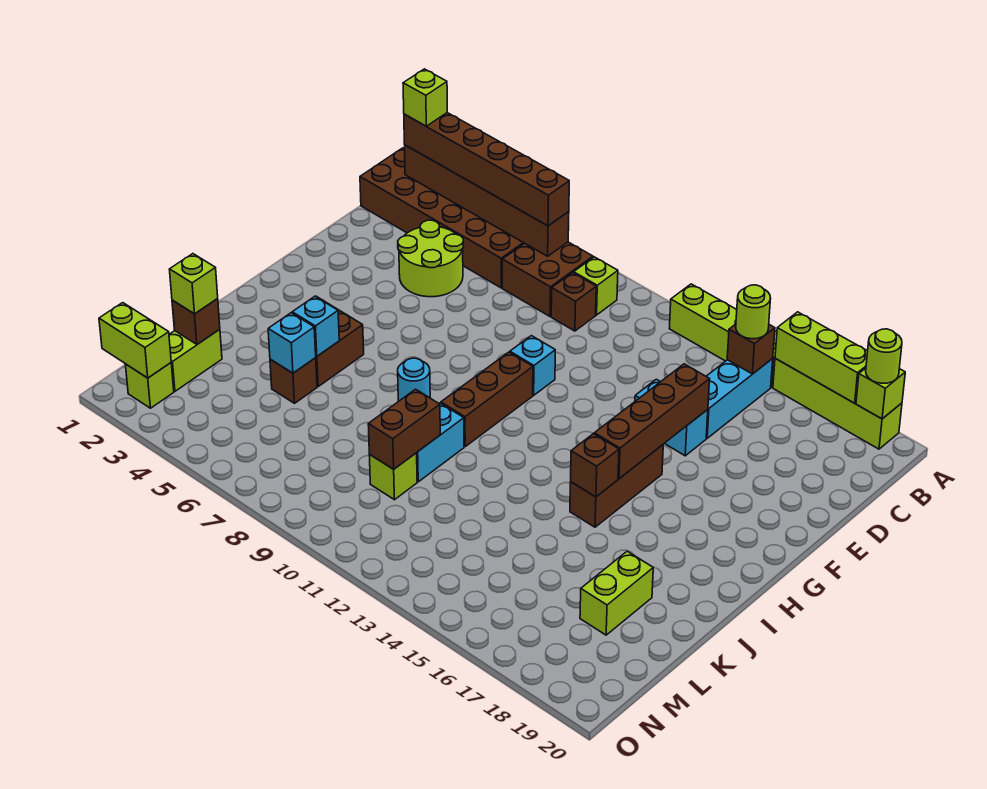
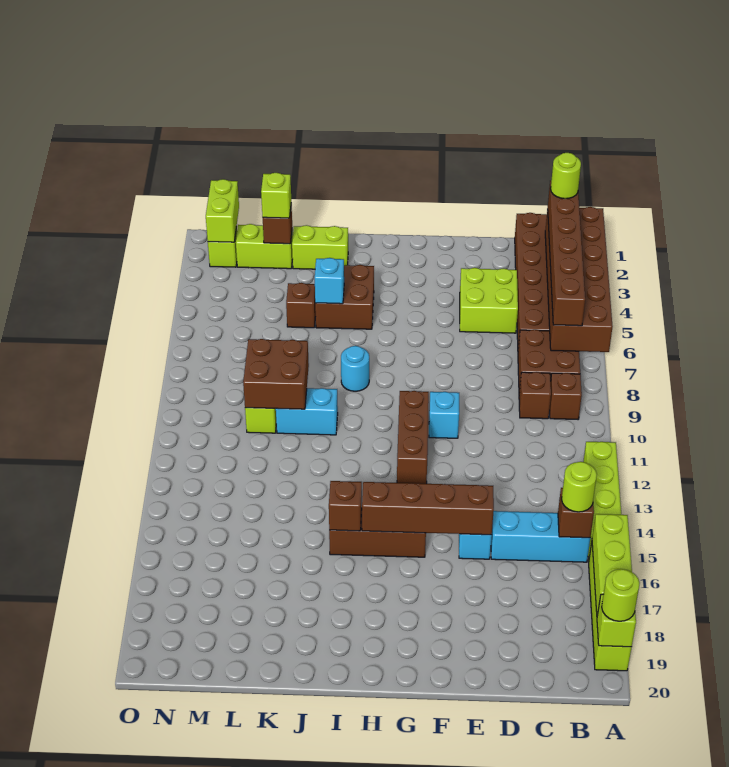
brown brick B2:B7 level 2 -> brown brick A2:B7 level 2
lime brick B2 level 4 -> lime round brick B2 level 4
lime brick B9 level 1 -> brown brick B9 level 1
lime round brick D4:E5 level 1 -> lime brick D4:E5 level 1
brown brick G10:I10 level 1 -> brown brick G10:G12 level 1
cyan brick K5 level 2 -> none
brown brick K10:L10 level 2 -> brown brick K9:L10 level 2
lime brick K18:L18 level 1 -> lime brick J2:K2 level 1

